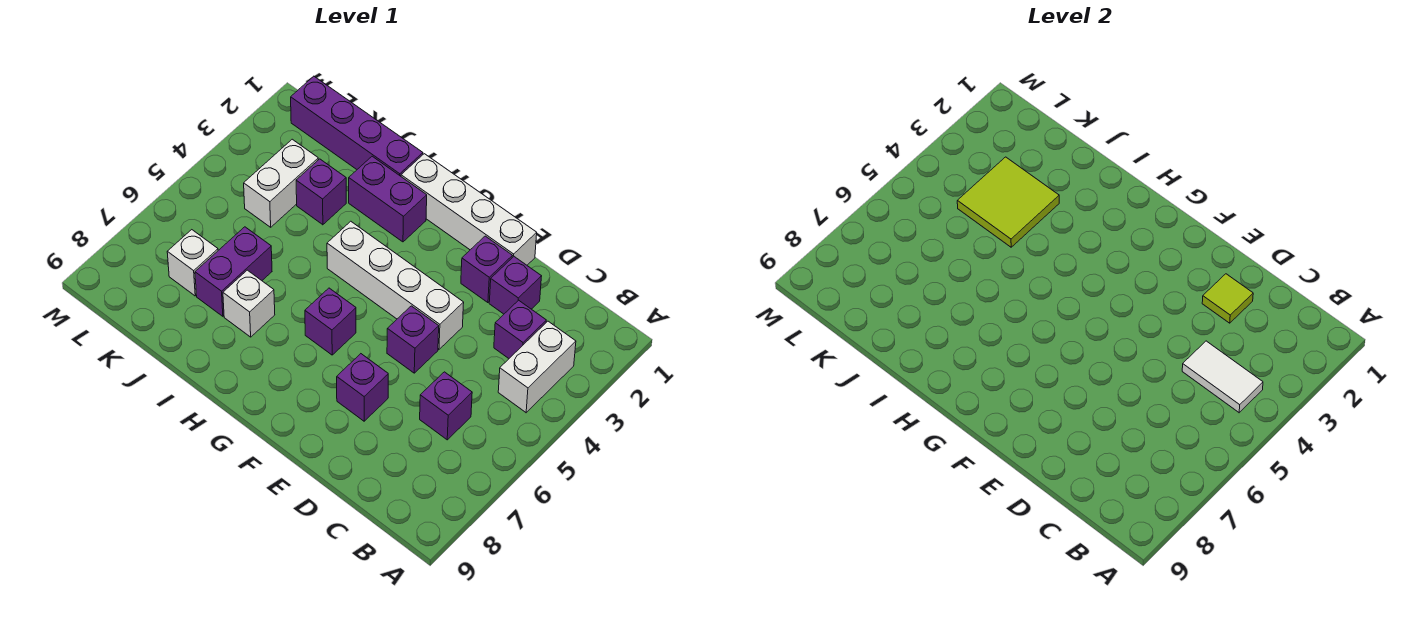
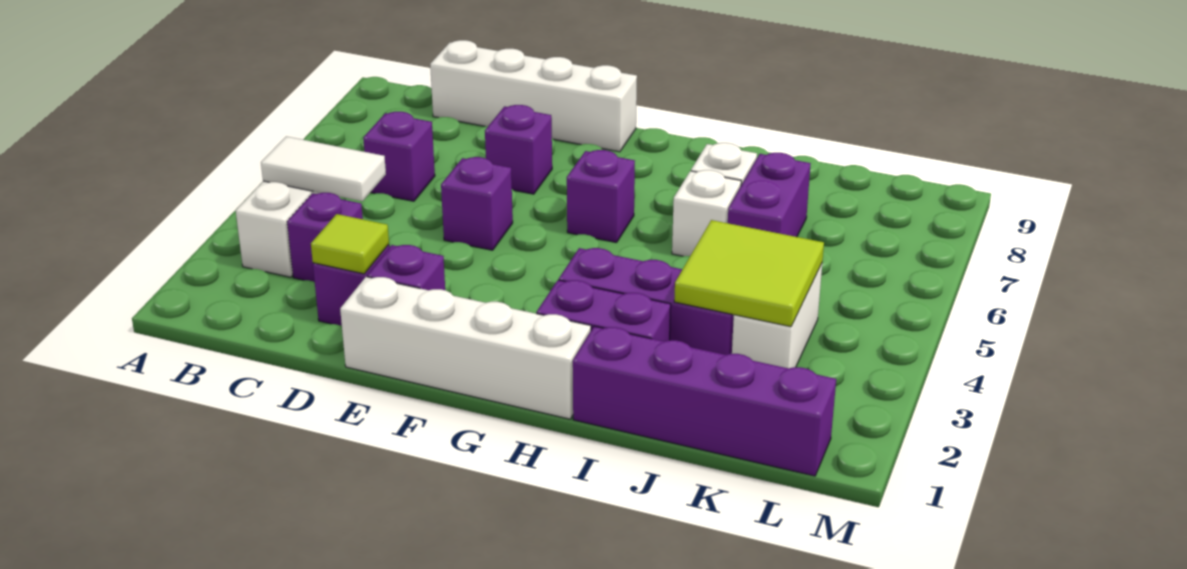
white brick E4:H4 level 1 -> white brick C9:F9 level 1
purple brick J3 level 1 -> purple brick H3:J3 level 1
white brick K7 level 1 -> white brick I6 level 1

